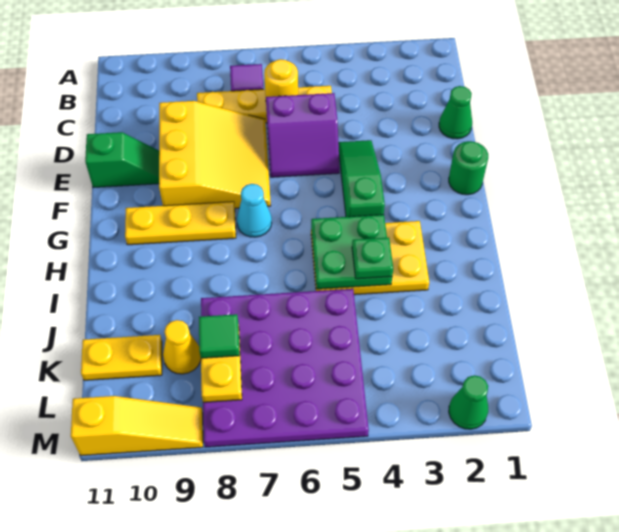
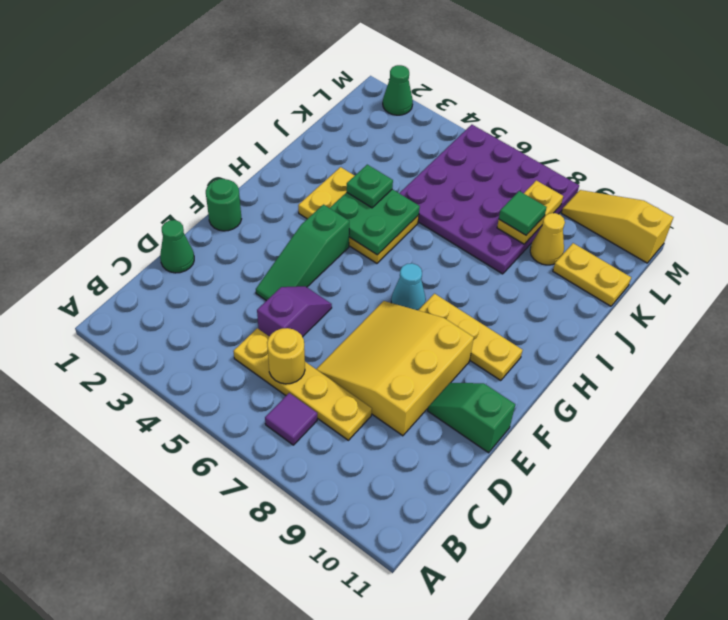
purple slope D5:E6 level 1 top D -> purple slope D5:E5 level 1 top D

